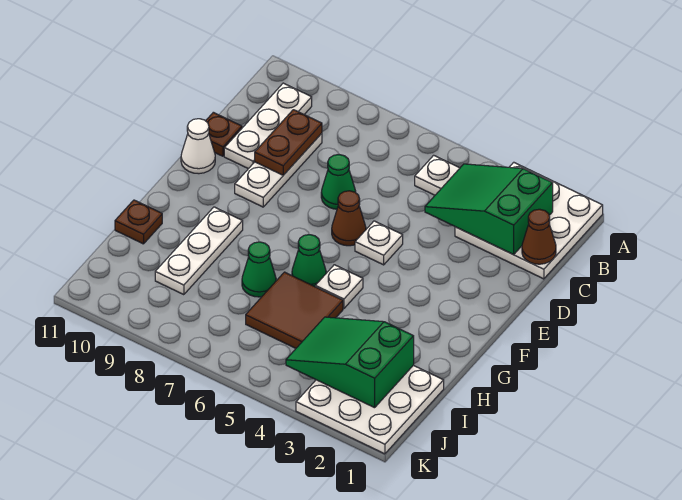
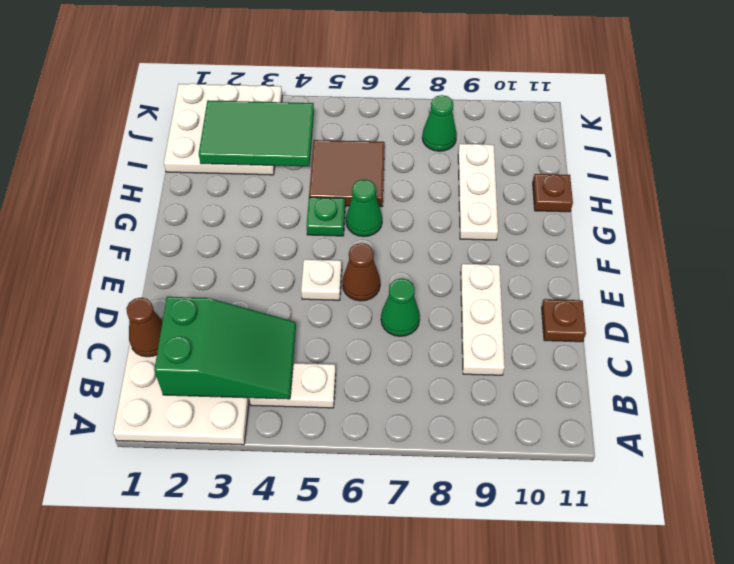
white plate B10:D10 level 1 -> none
brown plate C9:D9 level 2 -> none
white cone E11 level 1 -> none
white plate G5 level 1 -> green plate G5 level 1
green cone H7 level 1 -> green cone J8 level 1
green slope I2:J4 level 2 top 2 -> green tile I2:J4 level 2

